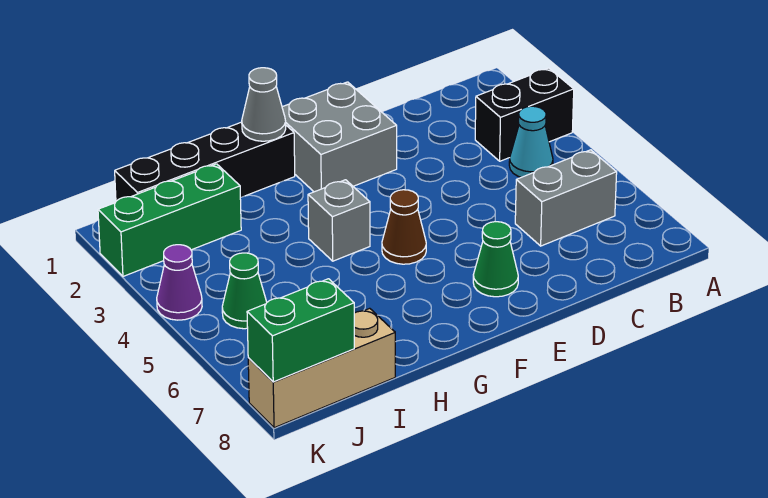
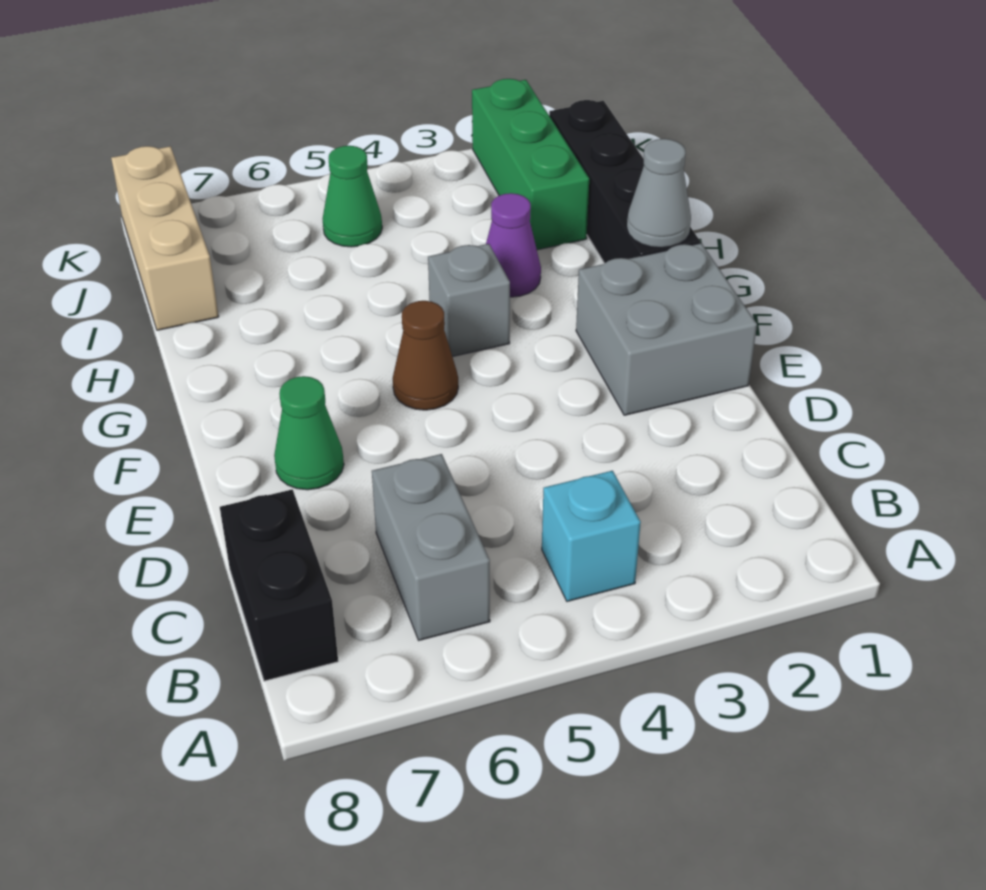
black brick A3:B3 level 1 -> black brick B8:C8 level 1
cyan cone B4 level 1 -> cyan brick B4 level 1
green brick J8:K8 level 2 -> none
purple cone K4 level 1 -> purple cone H3 level 1

